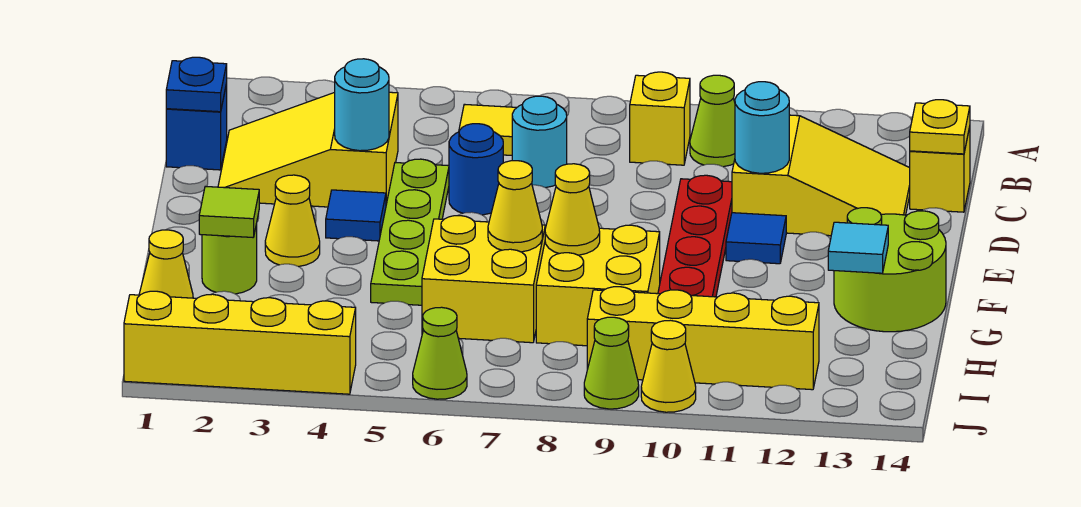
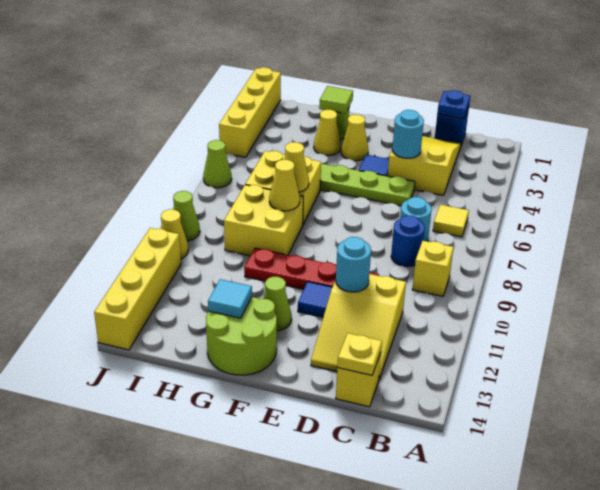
lime cone B10 level 1 -> lime cone F12 level 1
blue round brick D6 level 1 -> blue round brick C8 level 1
yellow cone H1 level 1 -> yellow cone G3 level 1
yellow brick I9:I12 level 1 -> yellow brick J11:J14 level 1

